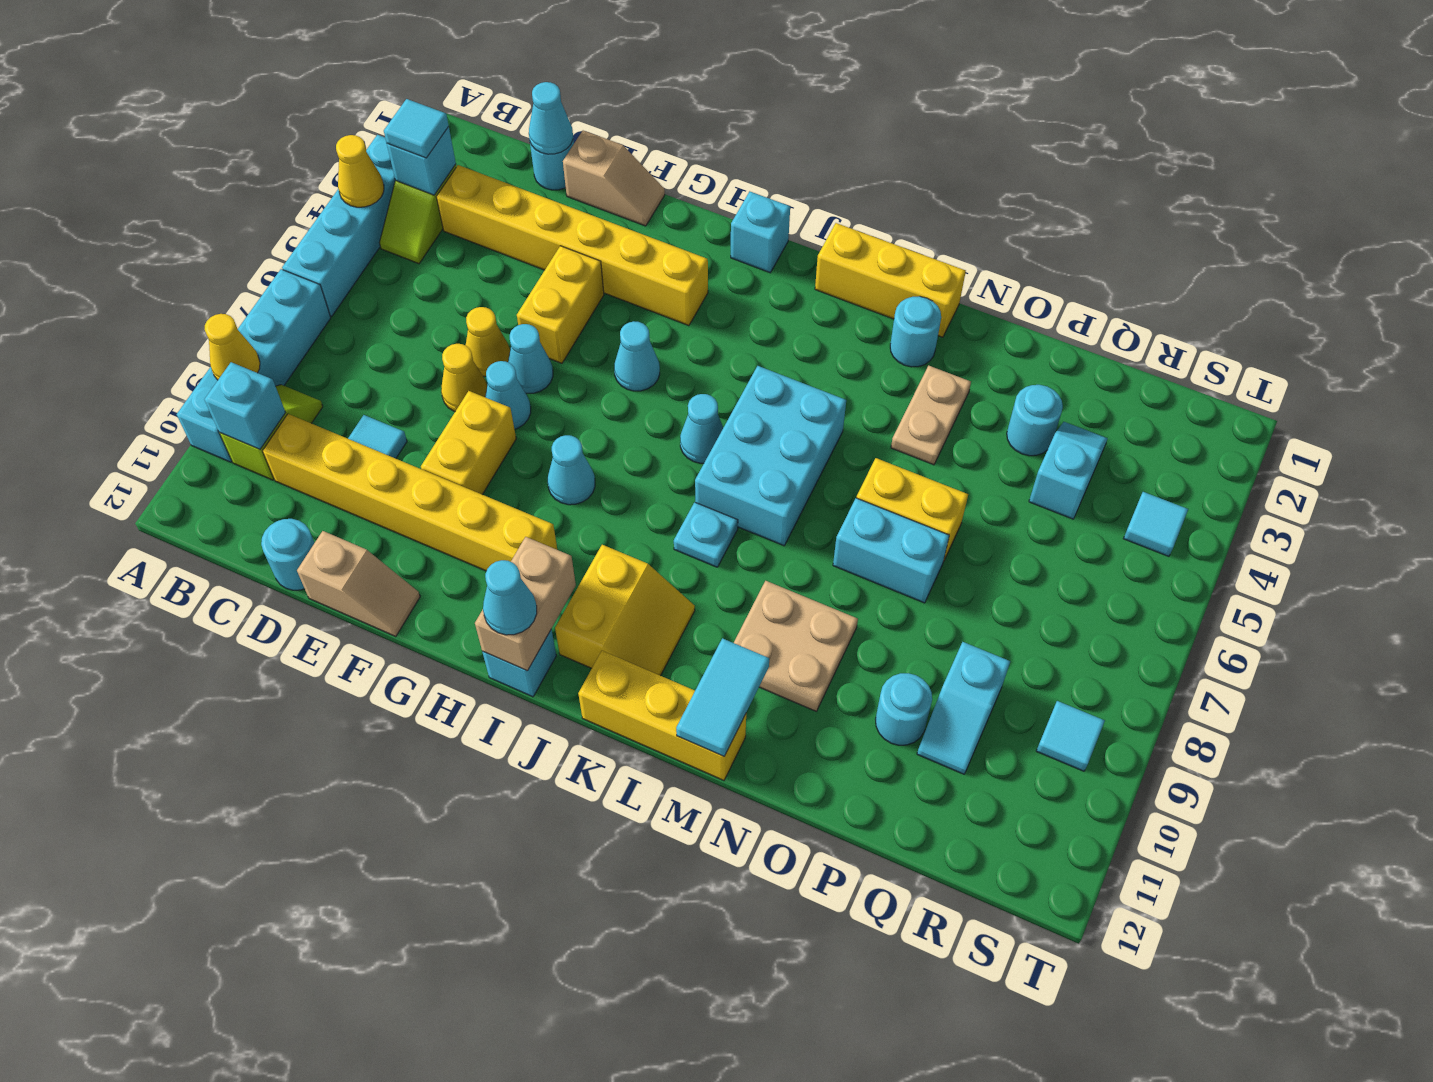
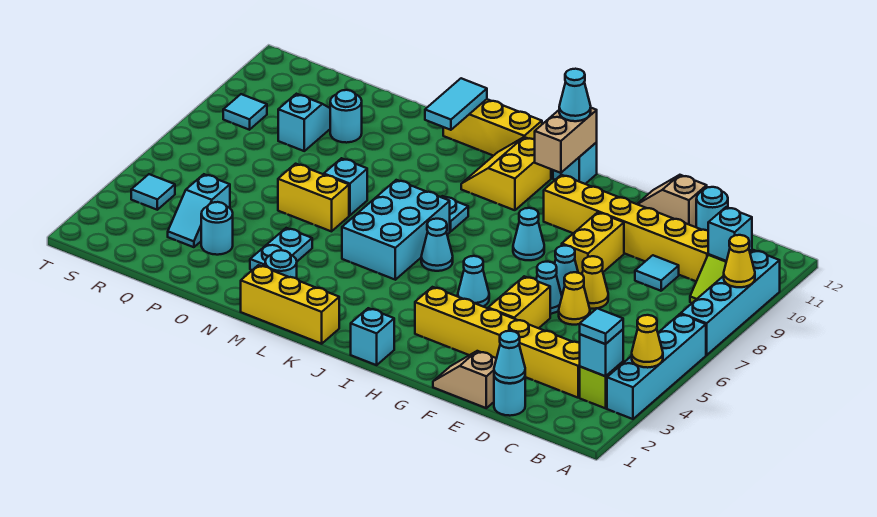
tan plate M9:N10 level 1 -> none
tan plate N3:N4 level 1 -> cyan plate N3:N4 level 1
cyan brick N7:O7 level 1 -> cyan brick N7 level 1

